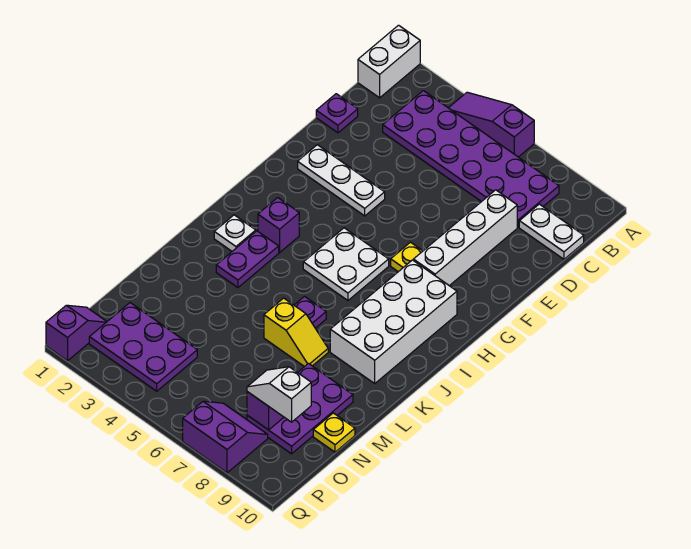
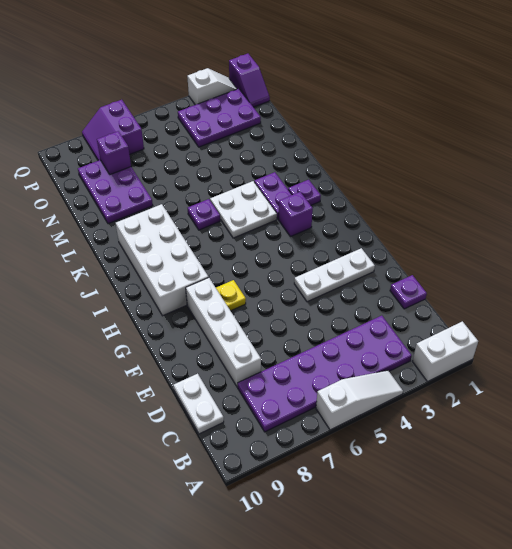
white brick A1:B1 level 1 -> white brick A1:A2 level 1
purple slope A4:A6 level 1 top 6 -> white slope A4:A6 level 1 top 6
white plate C9:C10 level 1 -> white plate C10:D10 level 1
white plate H5:I6 level 1 -> white plate J4:K5 level 1
white plate J2 level 1 -> purple plate J2 level 1
yellow slope L6:L7 level 1 top 6 -> none
yellow plate N10 level 1 -> none
white slope O8:O9 level 3 top 9 -> white slope Q2:Q3 level 1 top 3
purple slope P7:Q8 level 1 top Q -> purple slope P7:Q8 level 1 top 7

